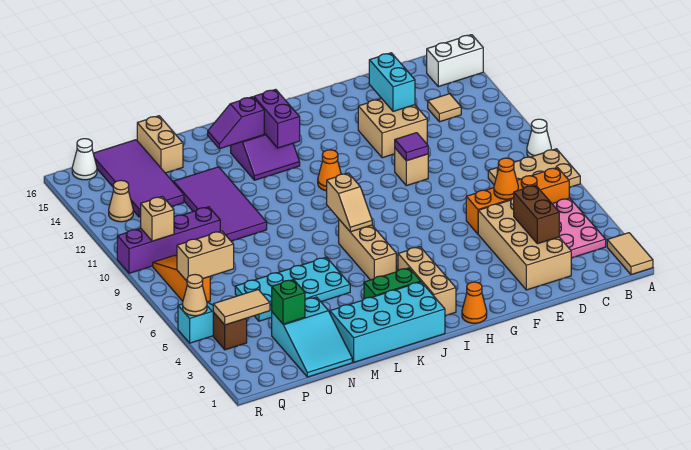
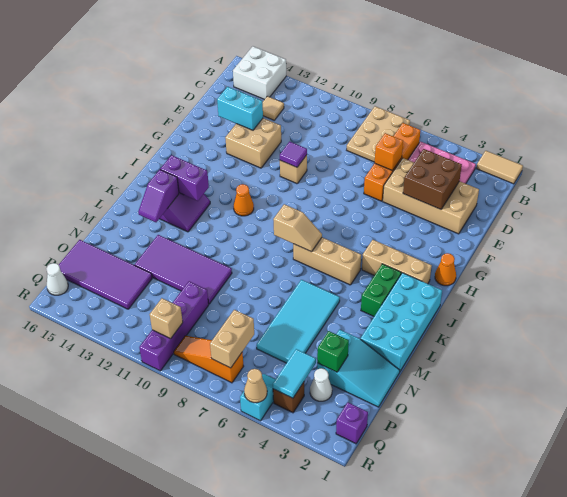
white cone A9 level 1 -> white cone P3 level 1
white brick A15:B15 level 1 -> white brick A14:B15 level 1
brown brick D3:D4 level 2 -> brown brick D3:E4 level 2
orange cone D6 level 2 -> orange brick D6 level 2
cyan plate L5:O6 level 1 -> cyan tile L5:O6 level 1
tan brick N15:N16 level 1 -> none
tan tile P4:Q4 level 2 -> cyan tile P4:Q4 level 2
none -> purple brick Q1 level 1
tan cone Q13 level 1 -> none

